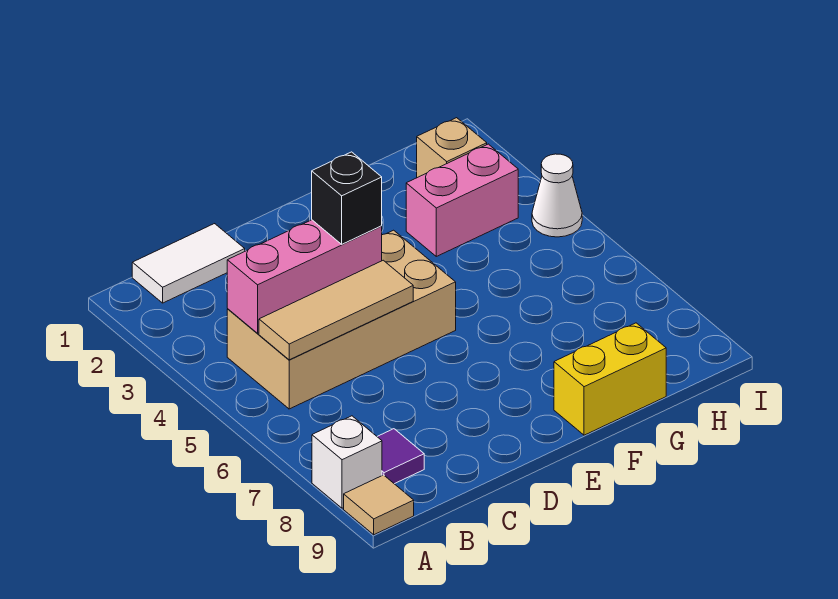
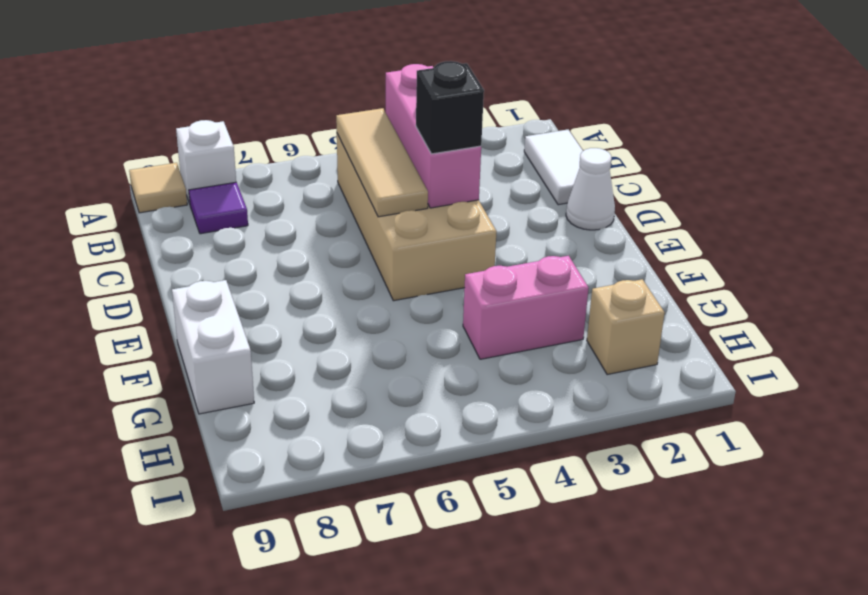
yellow brick F9:G9 level 1 -> white brick F9:G9 level 1
pink brick G3:H3 level 1 -> pink brick G3:G4 level 1
white cone I4 level 1 -> white cone D1 level 1

